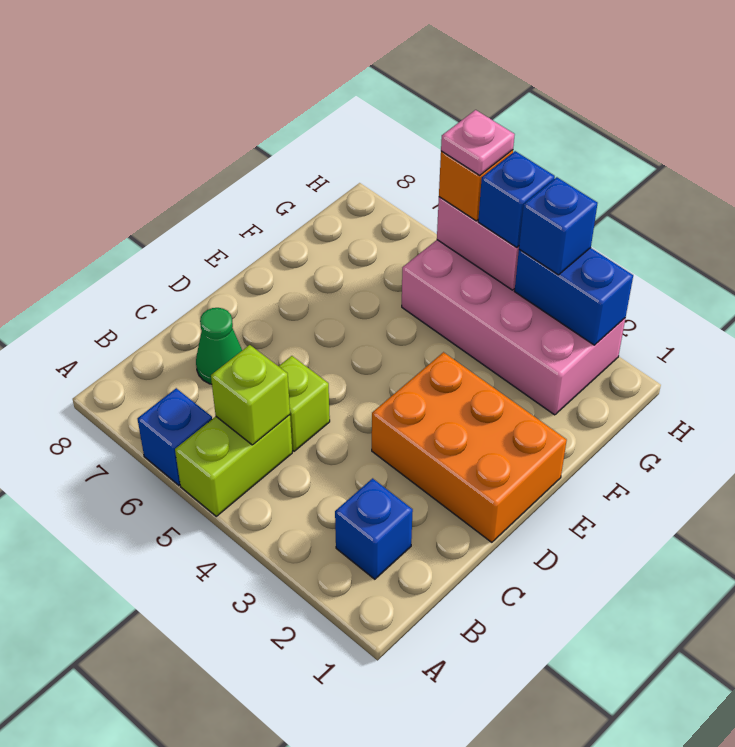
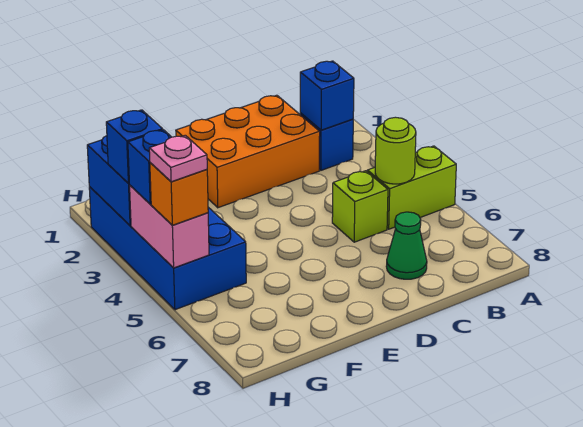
blue brick A6 level 1 -> blue brick B2 level 2
lime brick B5 level 2 -> lime round brick B5 level 2
orange brick D1:E3 level 1 -> orange brick C1:E2 level 1
pink brick G2:H5 level 1 -> blue brick G2:H5 level 1

